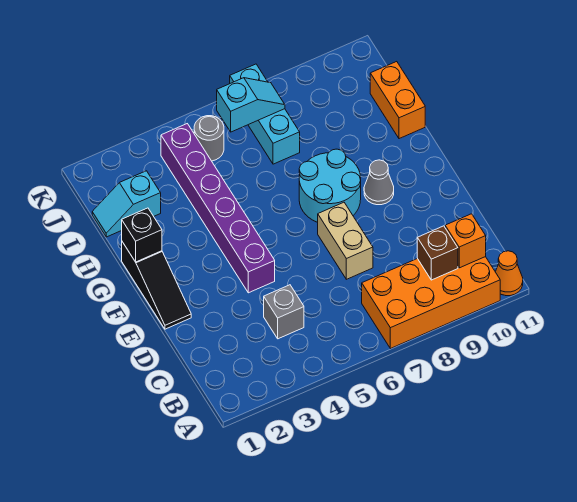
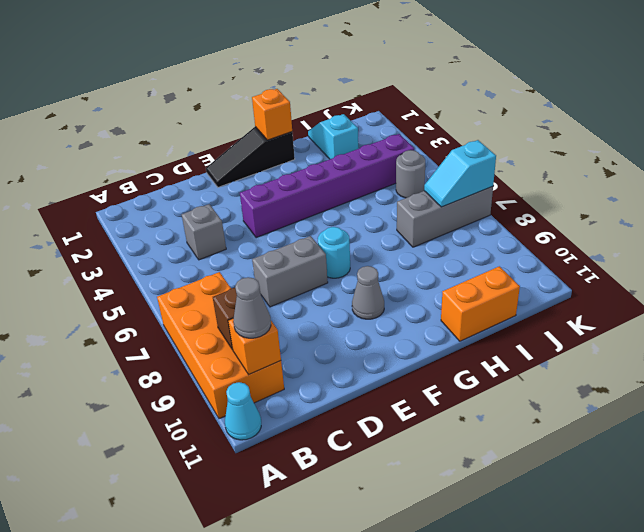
orange cone A11 level 1 -> cyan cone A11 level 1
none -> grey cone B10 level 3
tan brick D7:E7 level 1 -> grey brick D7:E7 level 1
cyan round brick F7:G8 level 1 -> cyan round brick F7 level 1
black brick G1 level 2 -> orange brick G1 level 2
cyan brick I7:K7 level 1 -> grey brick I7:K7 level 1
cyan slope J6:J7 level 2 top 6 -> cyan slope J7:K7 level 2 top K

